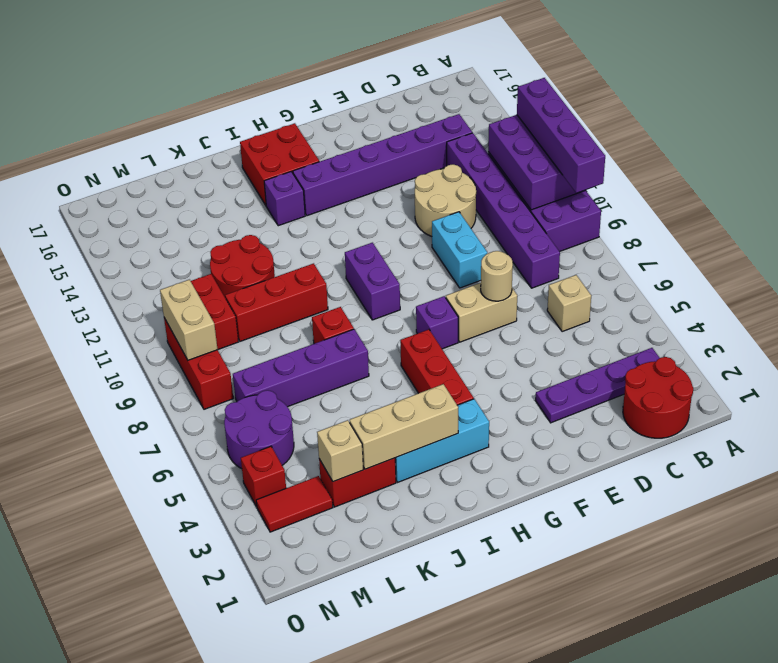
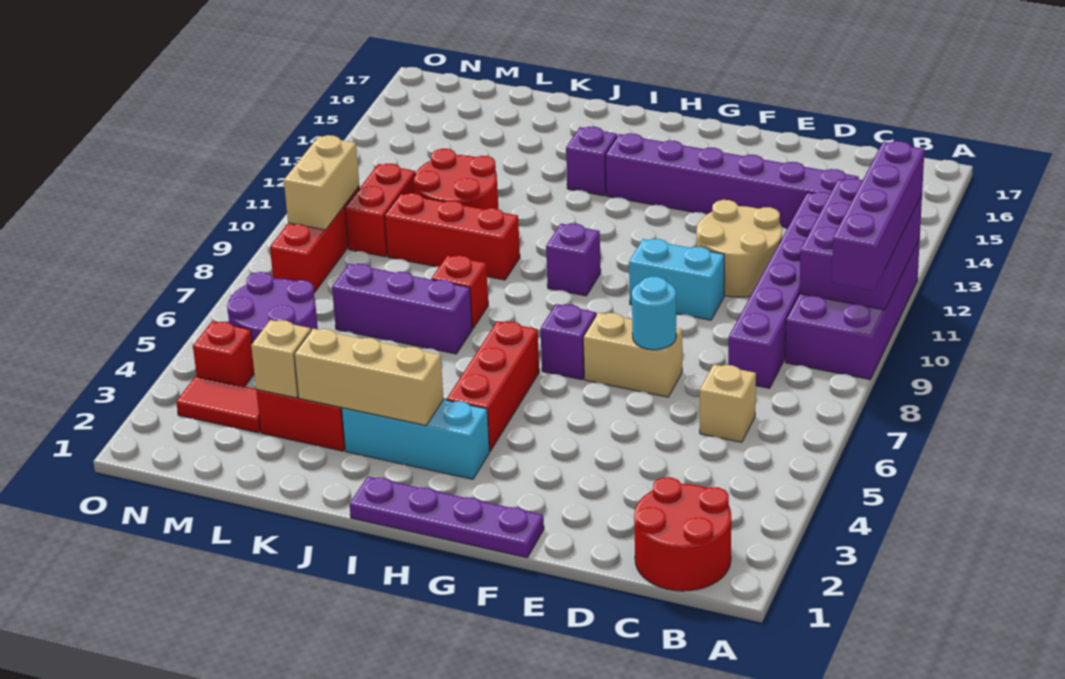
purple plate B3:E3 level 1 -> purple plate F1:I1 level 1
tan round brick E7 level 2 -> cyan round brick E7 level 2
cyan brick E9:E10 level 1 -> cyan brick E10:F10 level 1
purple brick H9:H10 level 1 -> purple brick H10 level 1
red brick H15:I16 level 1 -> none
purple brick J7:M7 level 1 -> purple brick J7:L7 level 1

